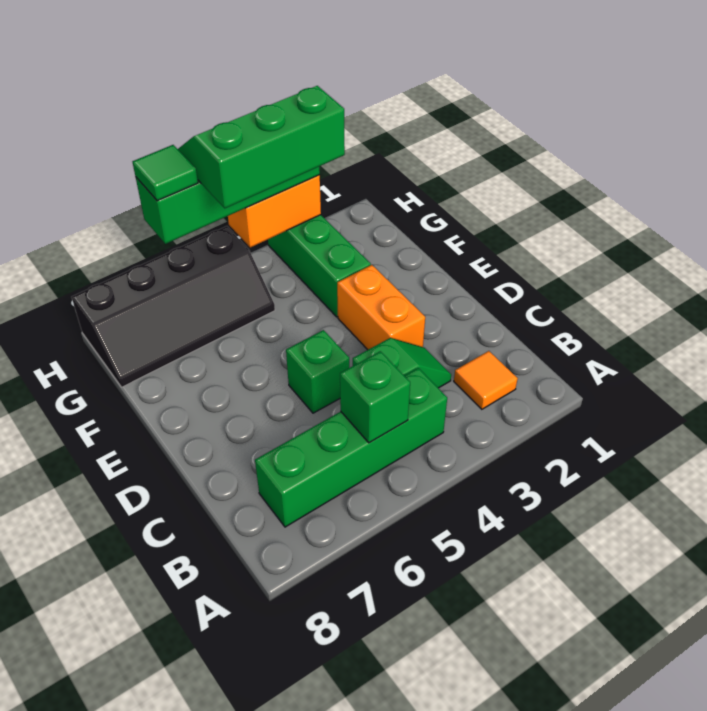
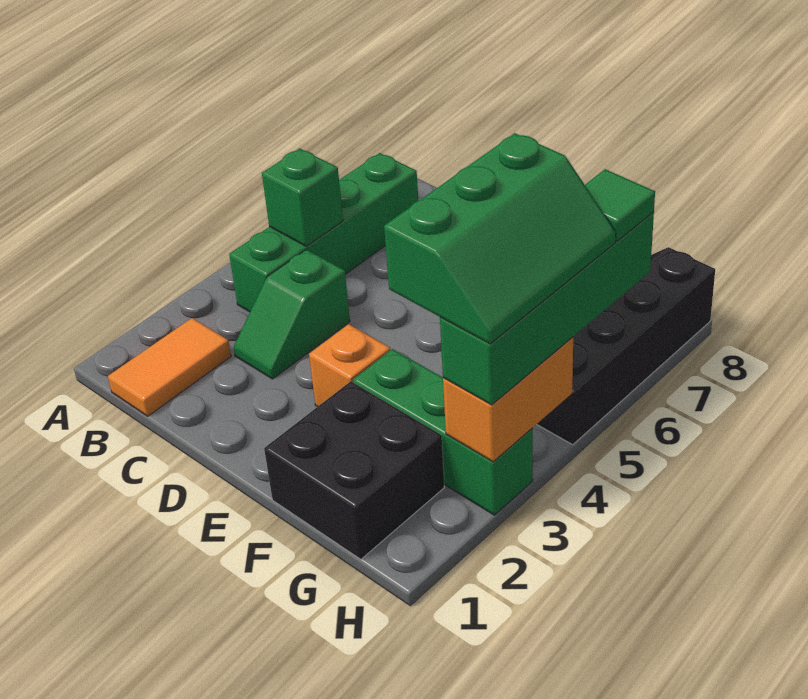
orange tile B2 level 1 -> orange tile B1:B2 level 1
orange brick D3:E3 level 1 -> orange brick E3 level 1
green brick D5 level 1 -> none
none -> black brick F1:G2 level 1

